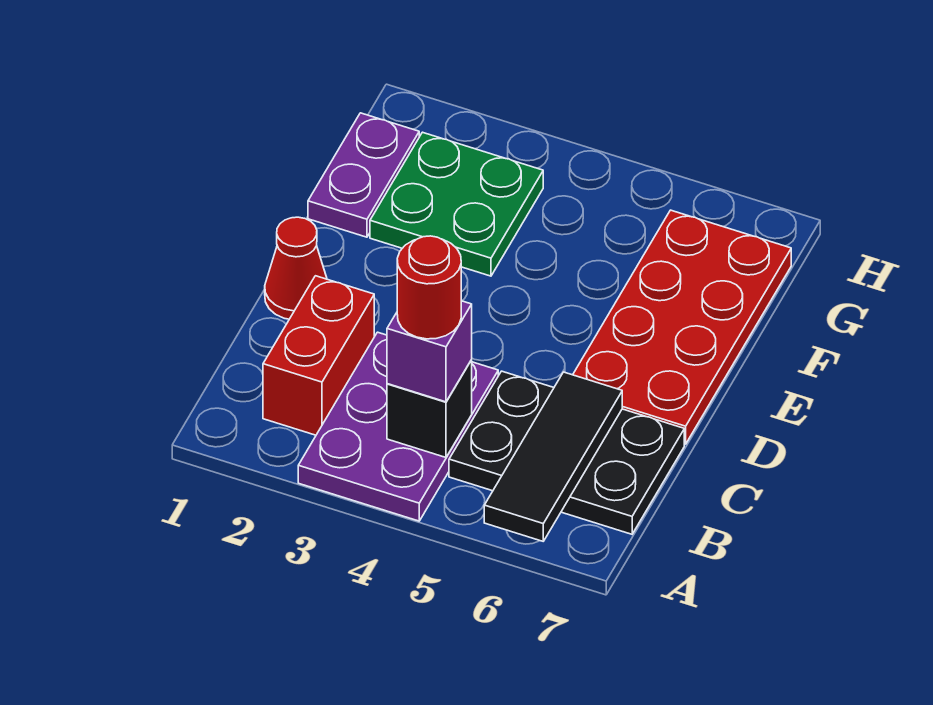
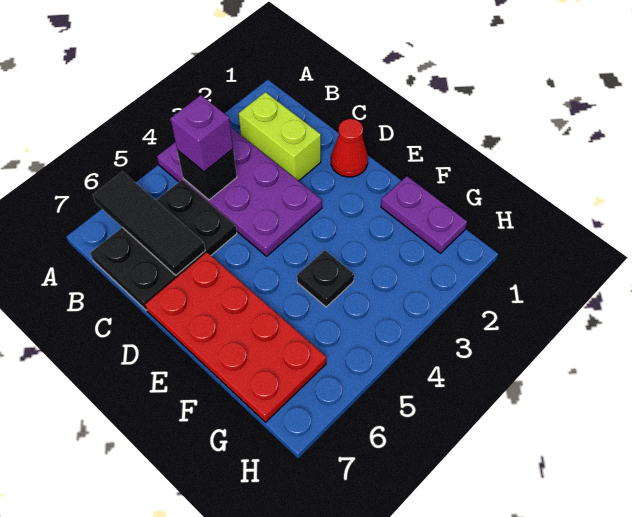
purple plate A3:C4 level 1 -> purple plate A3:D4 level 1
red brick B2:C2 level 1 -> lime brick B2:C2 level 1
red round brick B4 level 4 -> none
green plate F2:G3 level 1 -> none
none -> black plate F4 level 1

